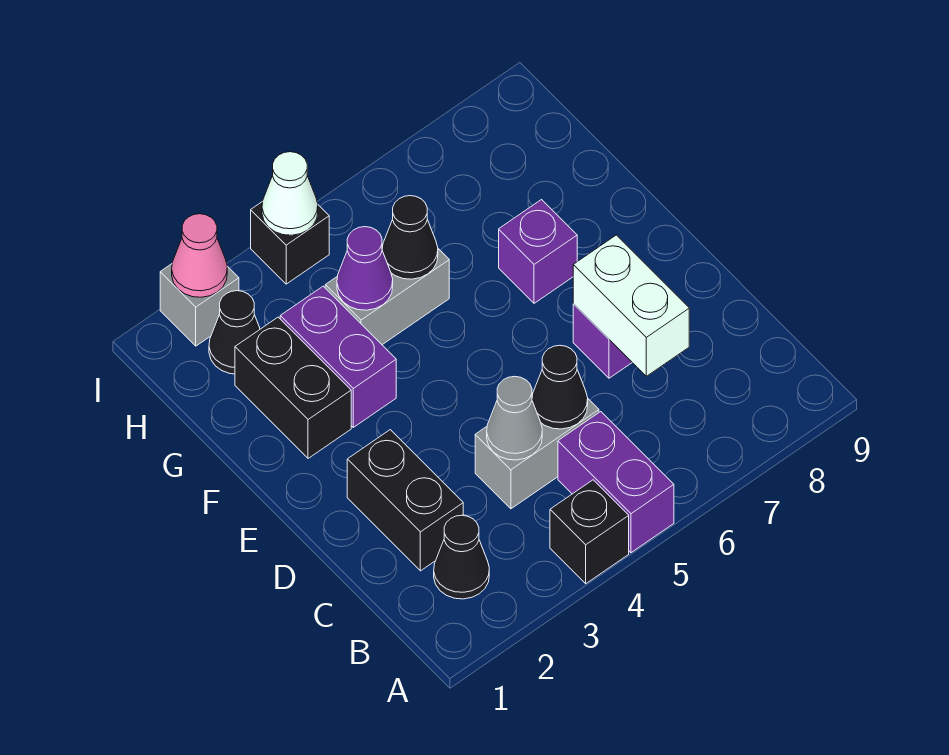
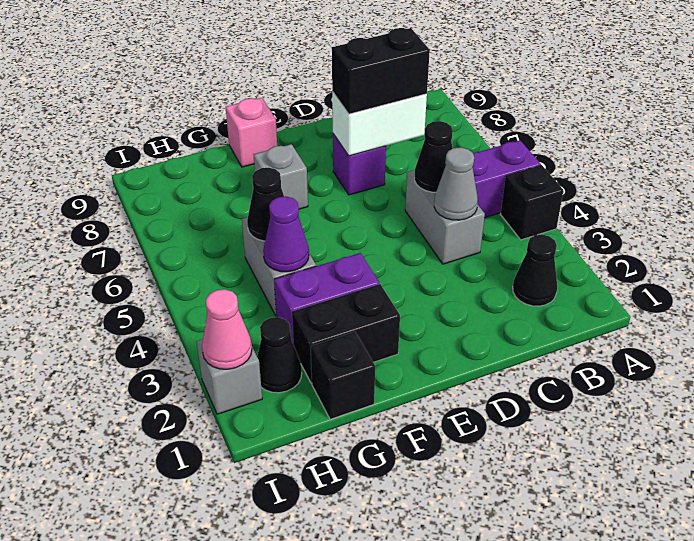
black brick C2:D2 level 1 -> black brick C7:D7 level 3
purple brick F7 level 1 -> grey brick F7 level 1
none -> pink brick F9 level 1
black brick I4 level 1 -> black brick G1 level 1
white cone I4 level 2 -> none

